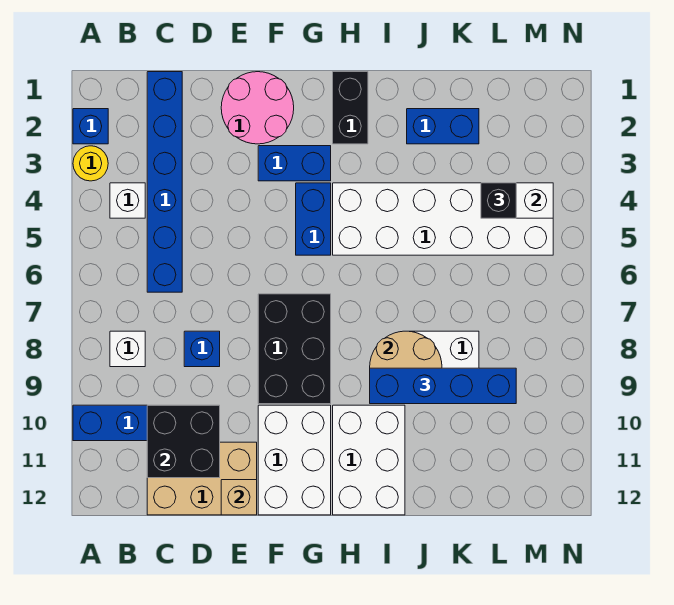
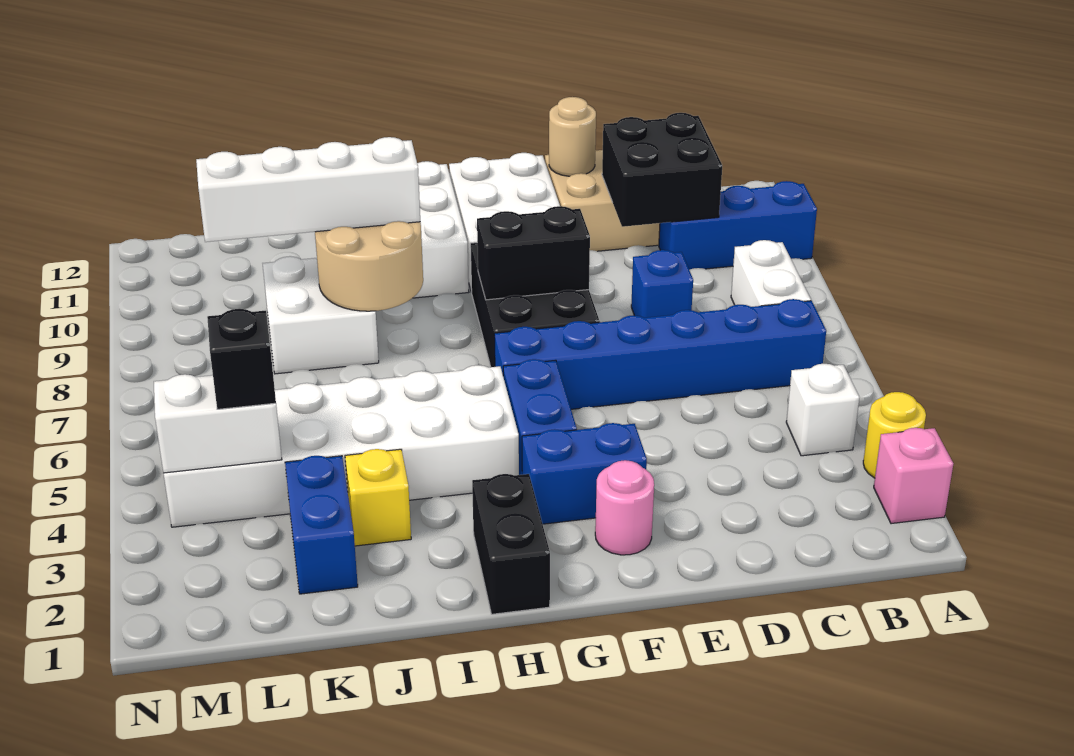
blue brick A2 level 1 -> pink brick A2 level 1
white brick B8 level 1 -> white brick B7:B8 level 1
blue brick C1:C6 level 1 -> blue brick B6:G6 level 1
pink round brick E1:F2 level 1 -> pink round brick F2 level 1
tan brick E12 level 2 -> tan round brick E12 level 2
none -> black brick F8:G8 level 2
blue brick I9:L9 level 3 -> white brick I9:L9 level 3
blue brick J2:K2 level 1 -> blue brick K2:K3 level 1
none -> yellow brick J3 level 1

